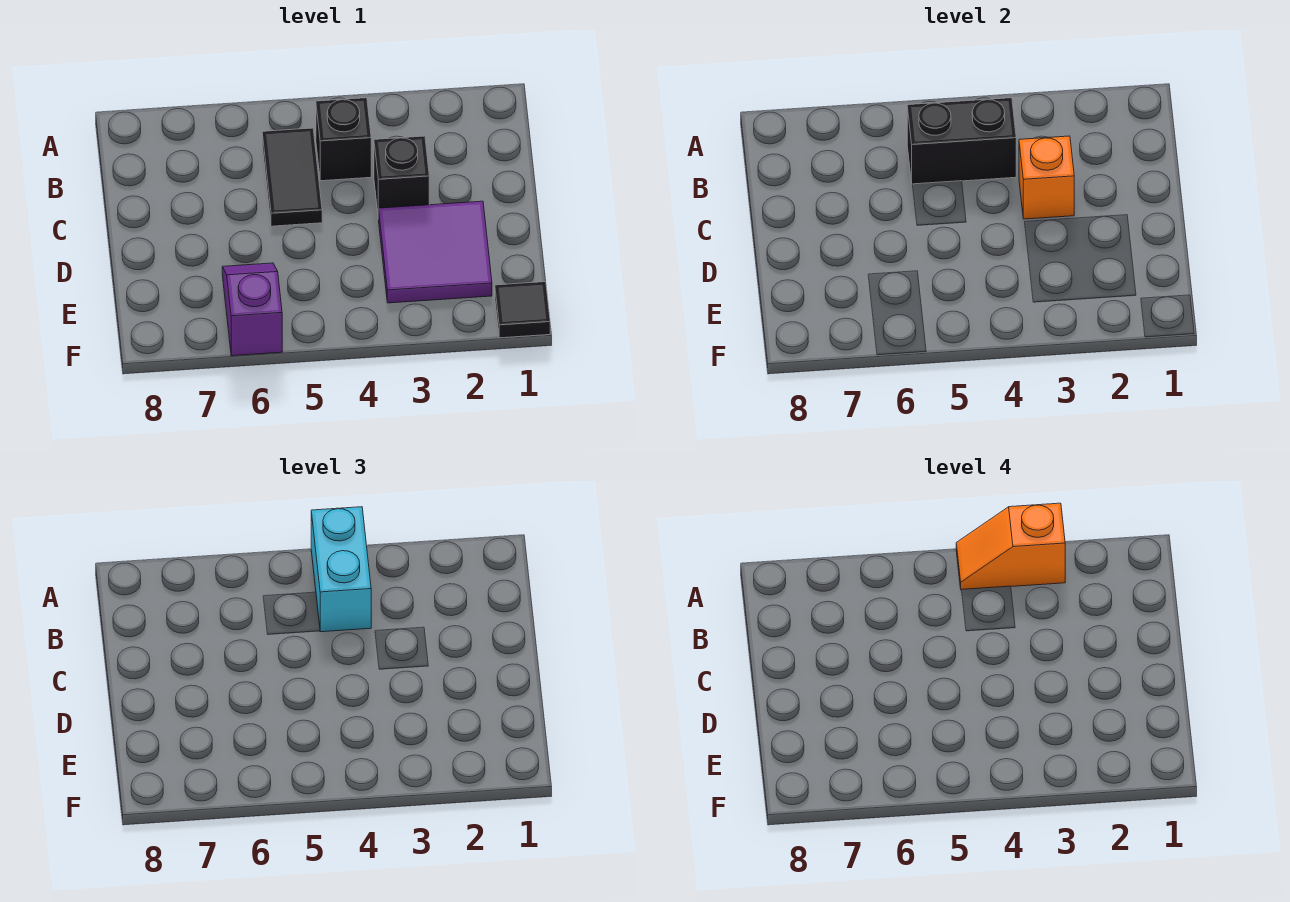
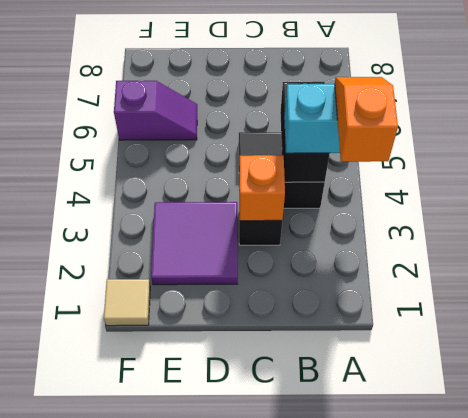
black tile F1 level 1 -> tan tile F1 level 1

